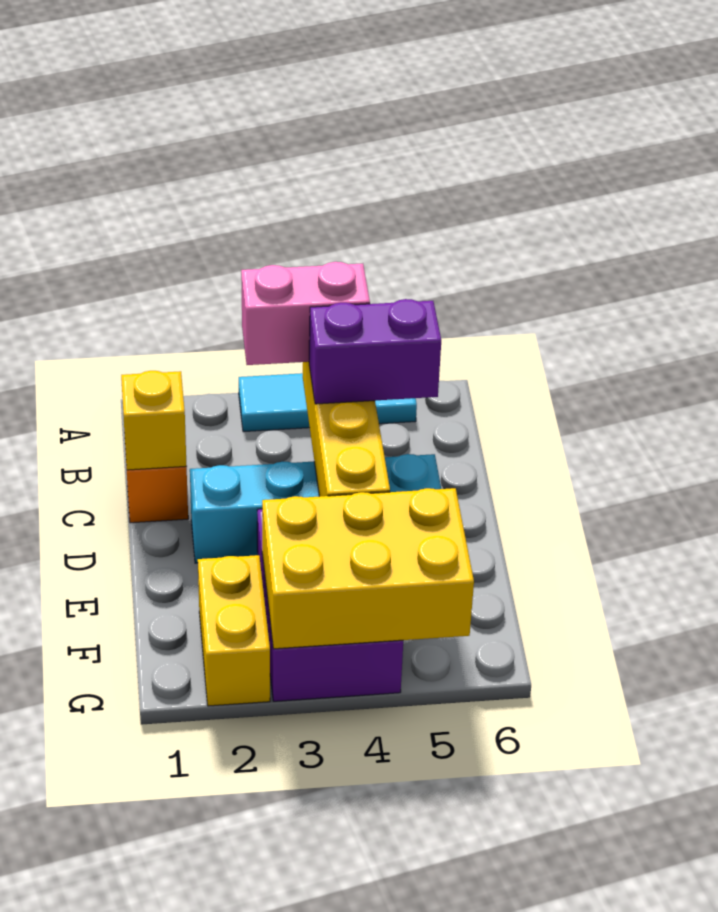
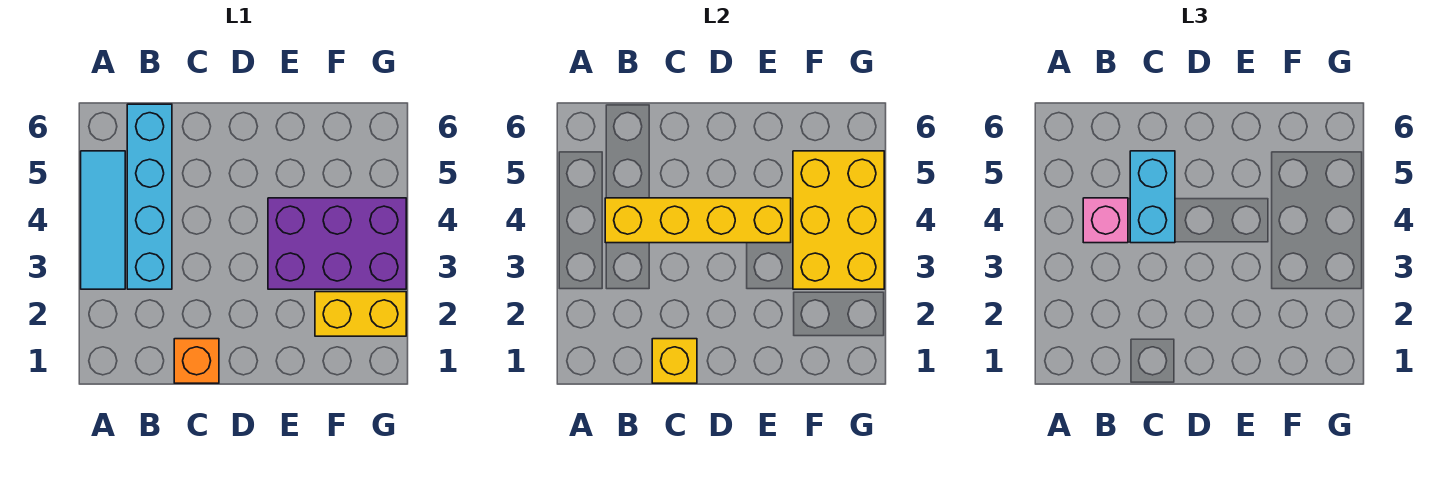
pink brick B3:B4 level 3 -> pink brick B4 level 3
purple brick C4:C5 level 3 -> cyan brick C4:C5 level 3
cyan brick D2:D5 level 1 -> cyan brick B3:B6 level 1

